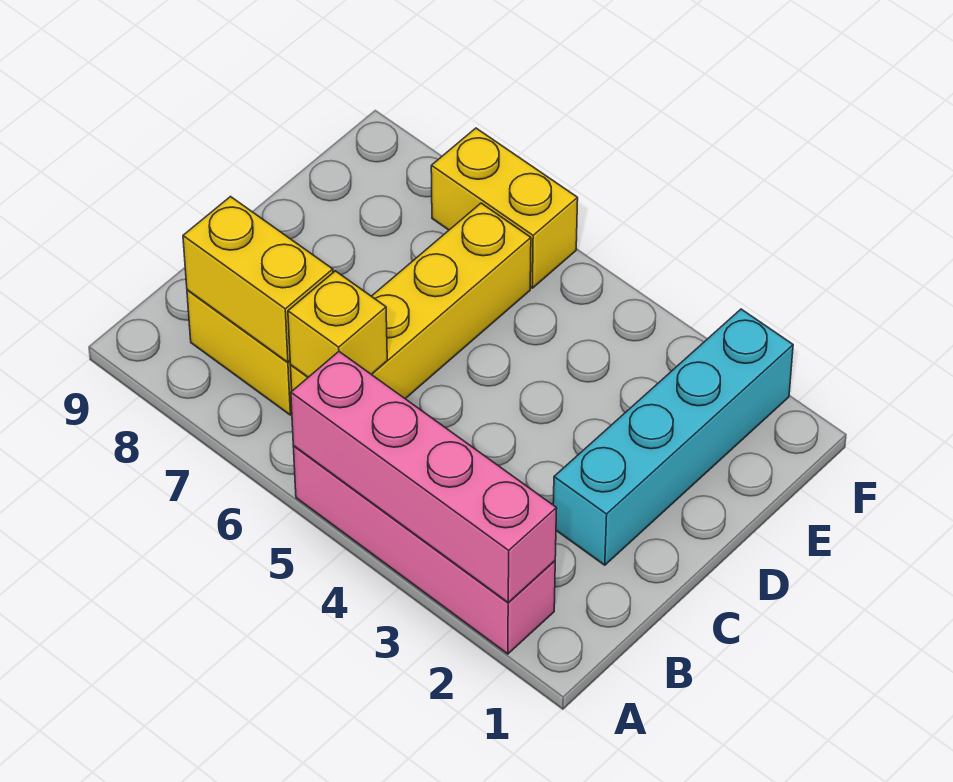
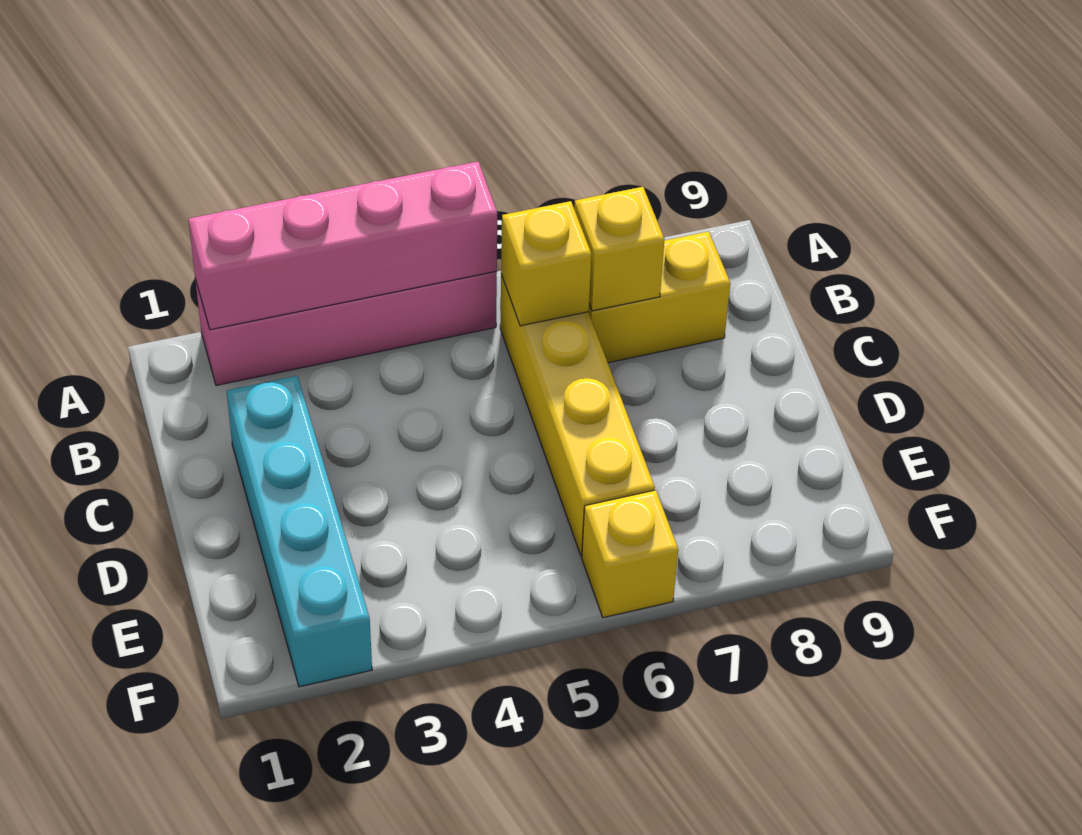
yellow brick B7:B8 level 2 -> yellow brick B7 level 2
yellow brick F6:F7 level 1 -> yellow brick F6 level 1

